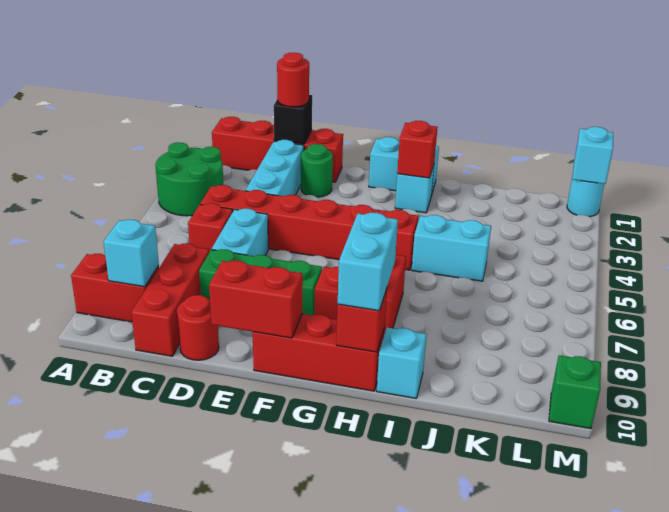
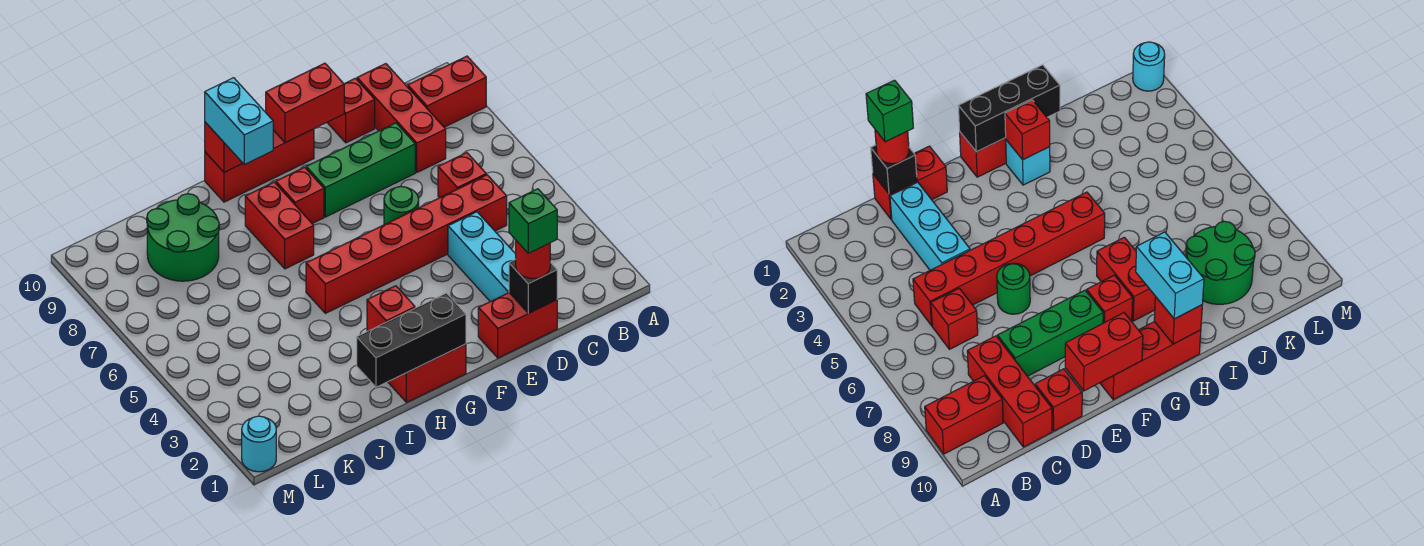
green round brick A3:B4 level 1 -> green round brick J8:K9 level 1
red brick B1:E1 level 1 -> red brick D1:E1 level 1
cyan brick B9 level 2 -> none
cyan brick D6:D7 level 1 -> none
red round brick D10 level 1 -> red brick D10 level 1
green round brick E2 level 1 -> green round brick E6 level 1
cyan brick G1:H1 level 1 -> red brick G1:H1 level 1
none -> black brick G1:I1 level 2
cyan brick I5:J5 level 1 -> none
cyan brick I10 level 1 -> none
cyan brick M1 level 2 -> none
green brick M10 level 1 -> green brick D1 level 4

